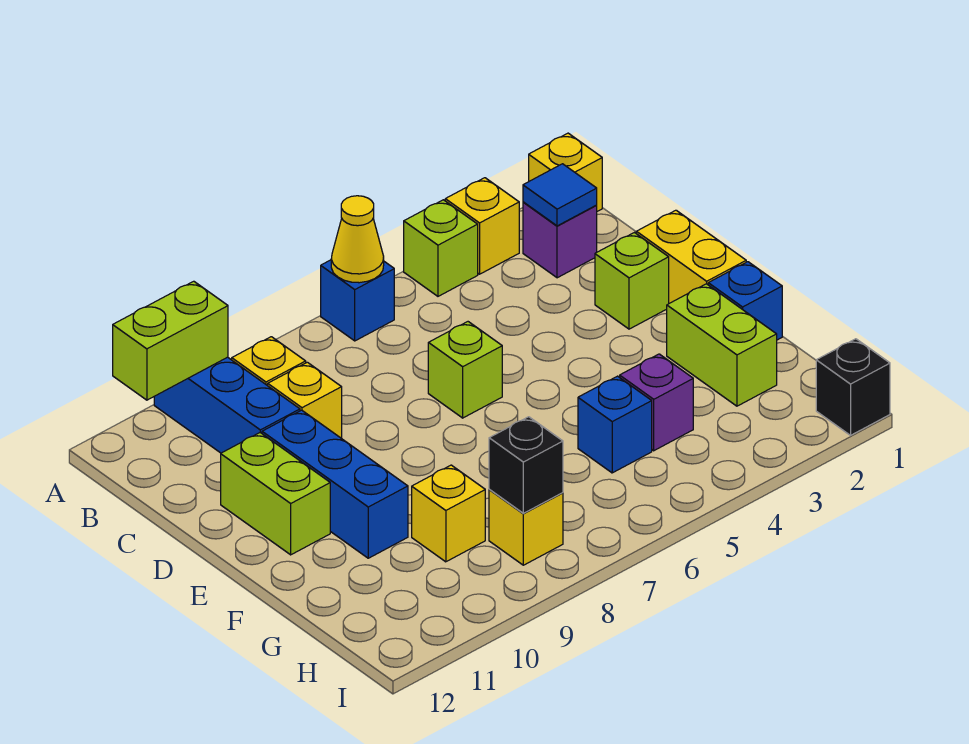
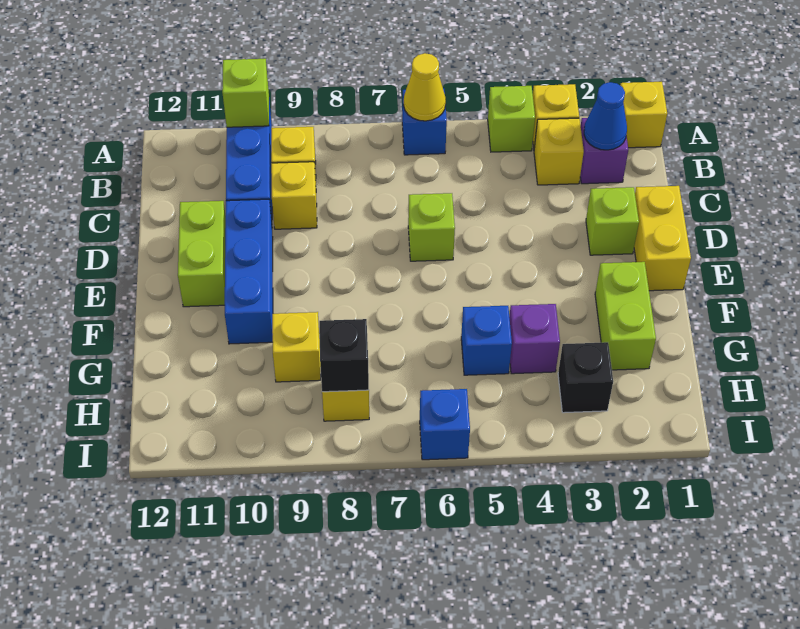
lime brick A10:A11 level 2 -> lime brick A10 level 2
blue tile B2 level 2 -> blue cone B2 level 2
none -> yellow brick B3 level 1
blue brick F1 level 1 -> blue brick I6 level 1
black brick I1 level 1 -> black brick H3 level 1

